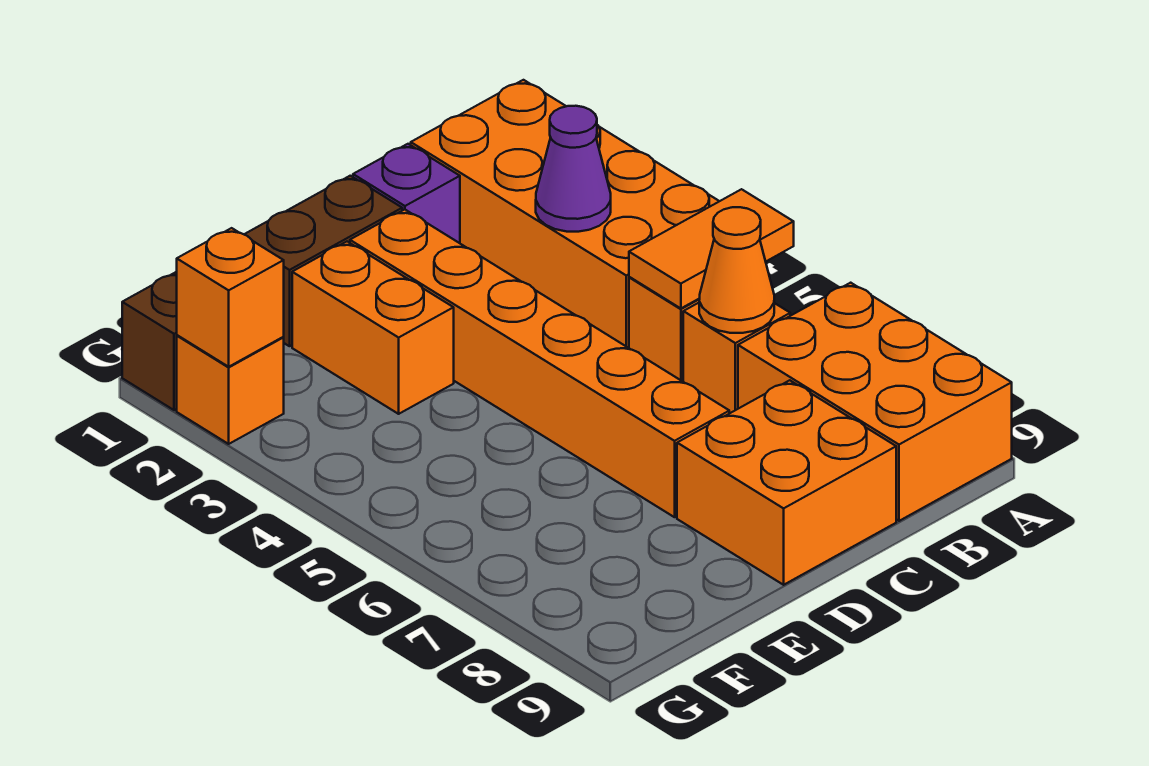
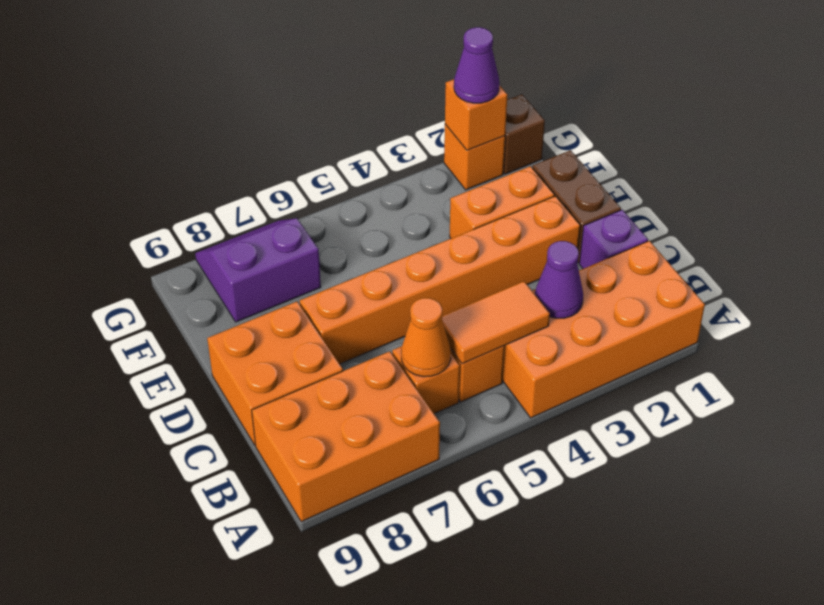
orange tile A5:B5 level 2 -> orange tile B4:B5 level 2
none -> purple slope F7:G8 level 1 top F
none -> purple cone G2 level 3

